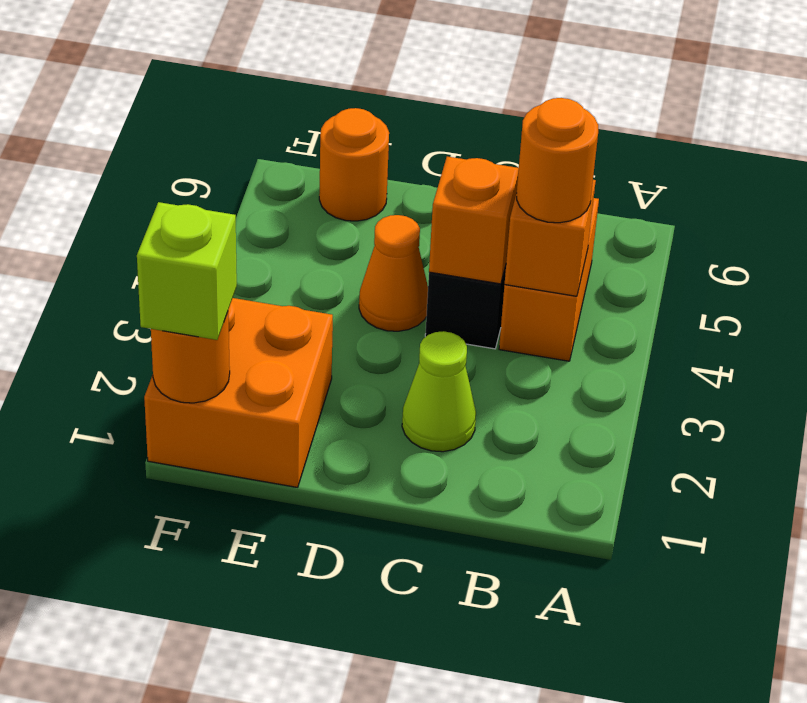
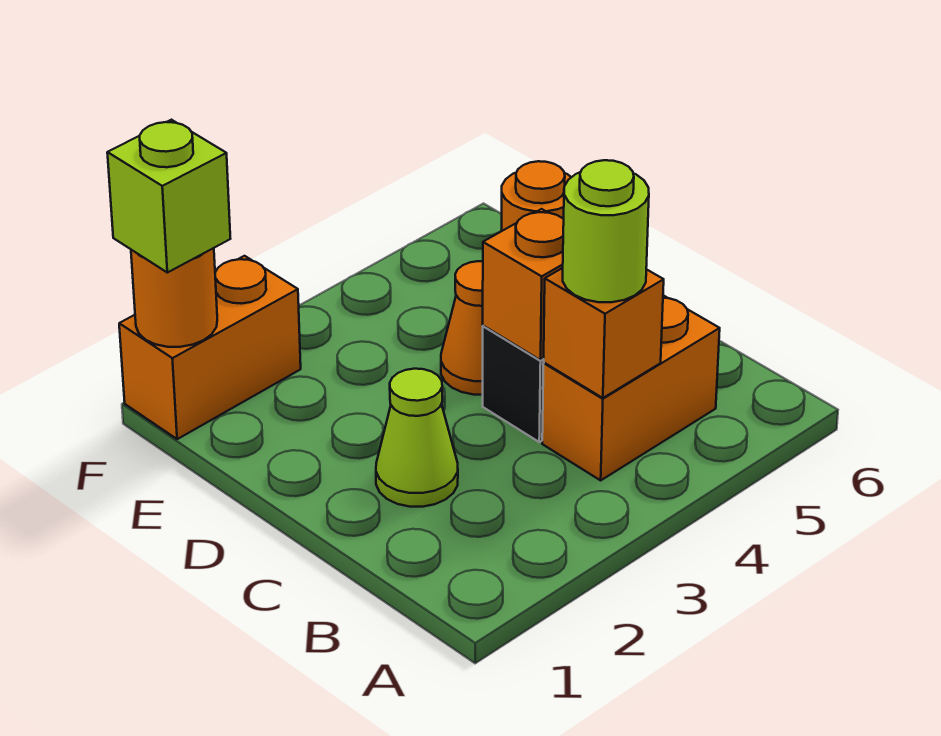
orange round brick B4 level 3 -> lime round brick B4 level 3
orange brick E1:F2 level 1 -> orange brick F1:F2 level 1

